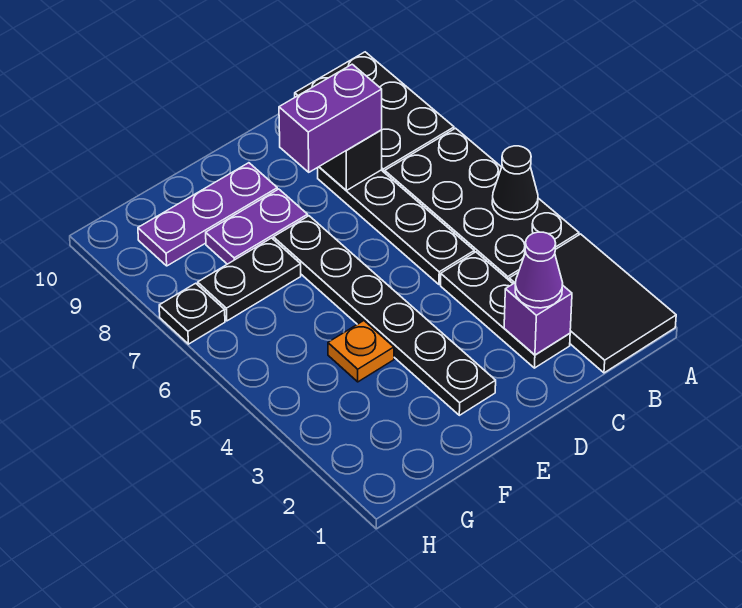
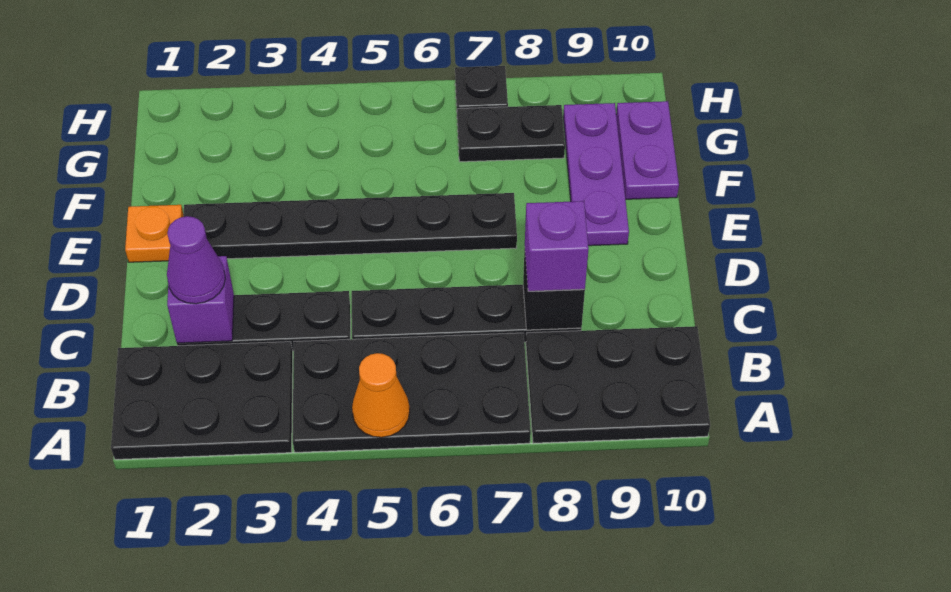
black tile A1:B3 level 1 -> black plate A1:B3 level 1
black cone A5 level 2 -> orange cone A5 level 2
purple brick C8:D8 level 3 -> purple brick C8 level 3
purple plate E8:F8 level 1 -> purple plate F10:G10 level 1
orange plate F4 level 1 -> orange plate E1 level 1
black plate F7:G7 level 1 -> black plate G7:G8 level 1

